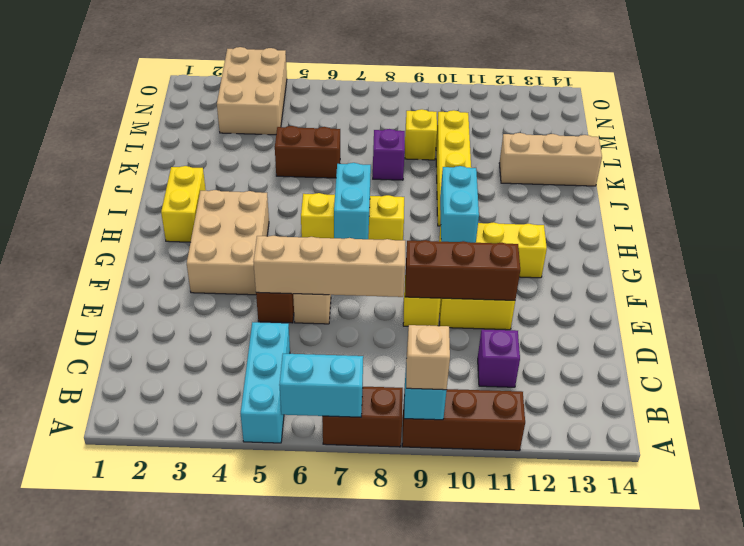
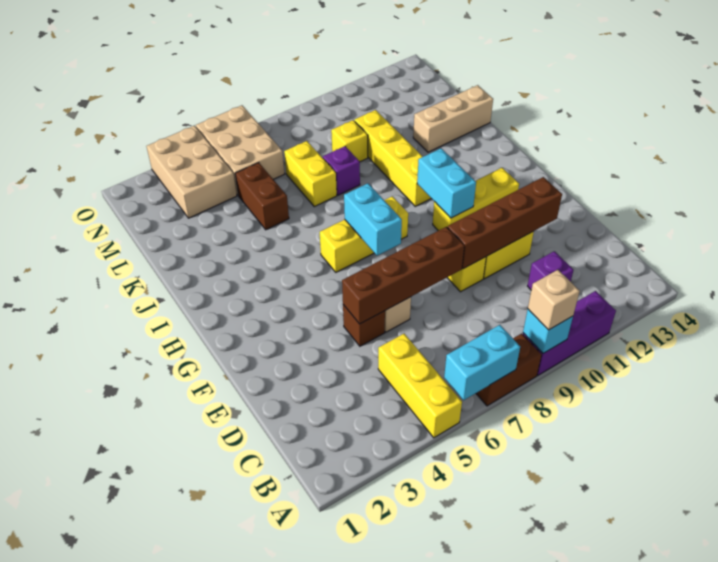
cyan brick A5:C5 level 1 -> yellow brick A5:C5 level 1
brown brick A9:A11 level 1 -> purple brick A9:A11 level 1
tan brick E5:E8 level 2 -> brown brick E5:E8 level 2
brown brick E9:E11 level 2 -> brown brick E9:E12 level 2
tan brick F3:H4 level 1 -> tan brick M5:O6 level 1
yellow brick H2:I2 level 1 -> yellow brick K7:L7 level 1
brown brick K5:K6 level 1 -> brown brick K5:L5 level 1

